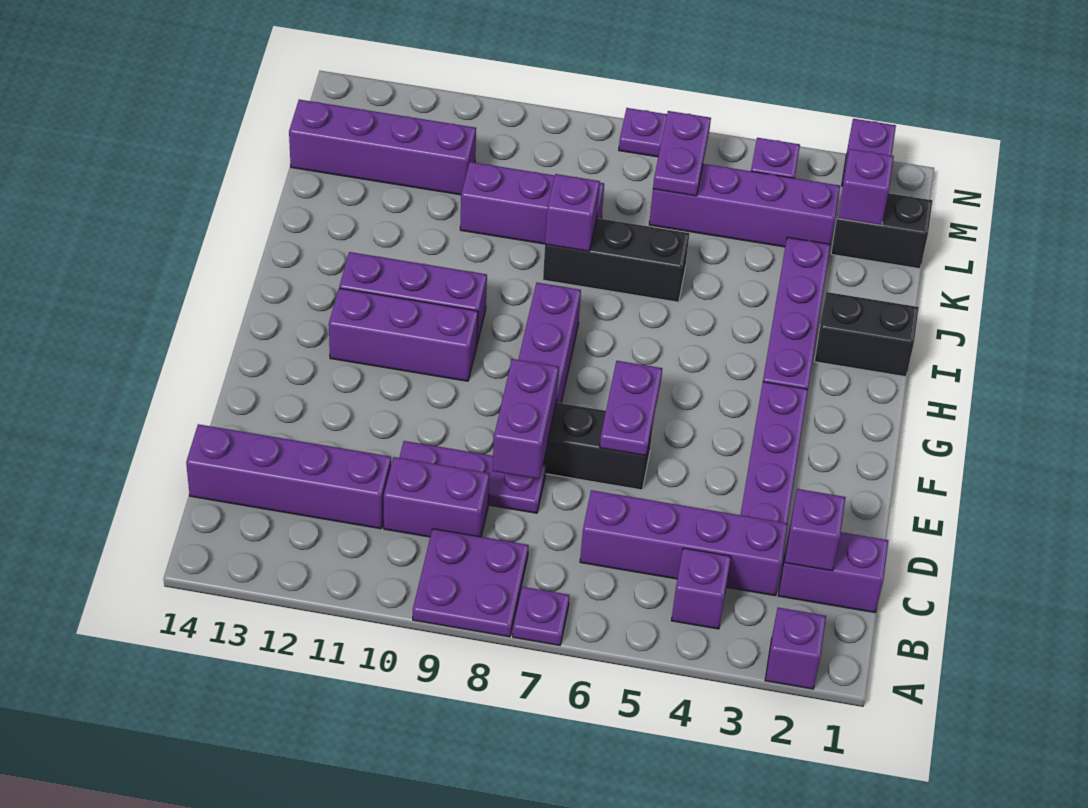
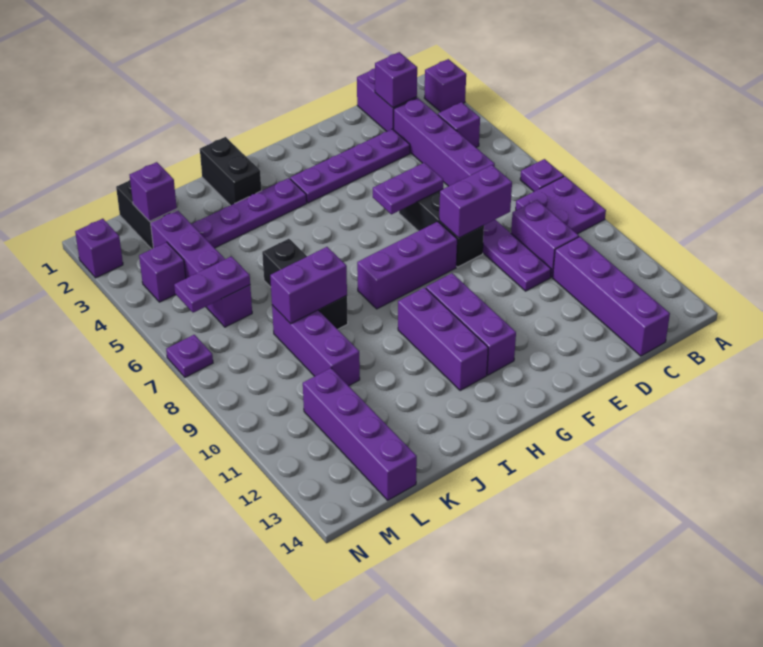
purple brick J8 level 2 -> purple brick J8:K8 level 2

